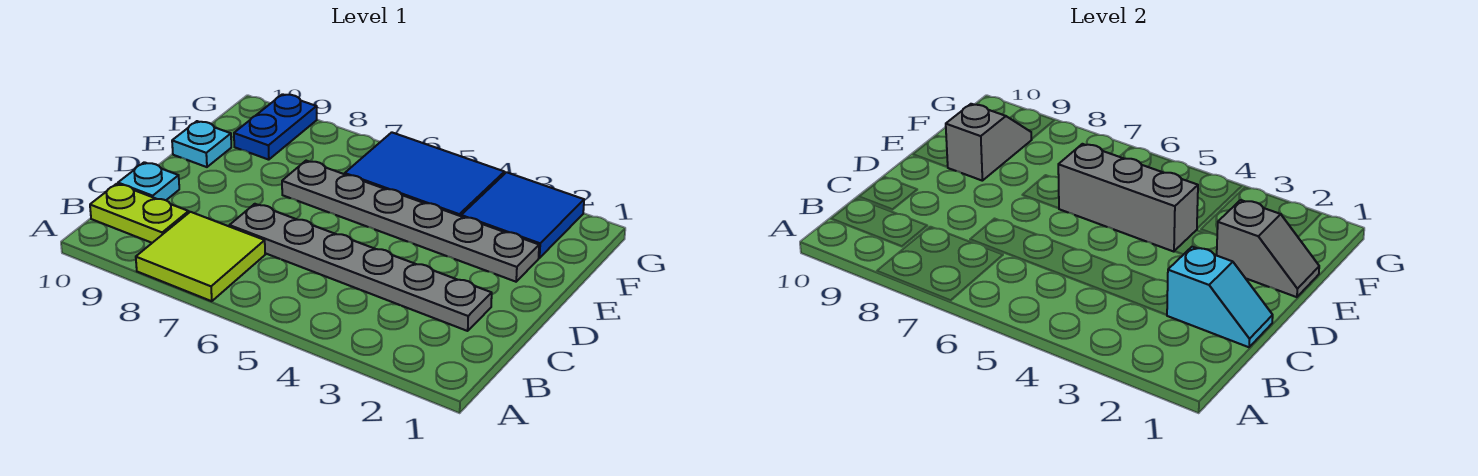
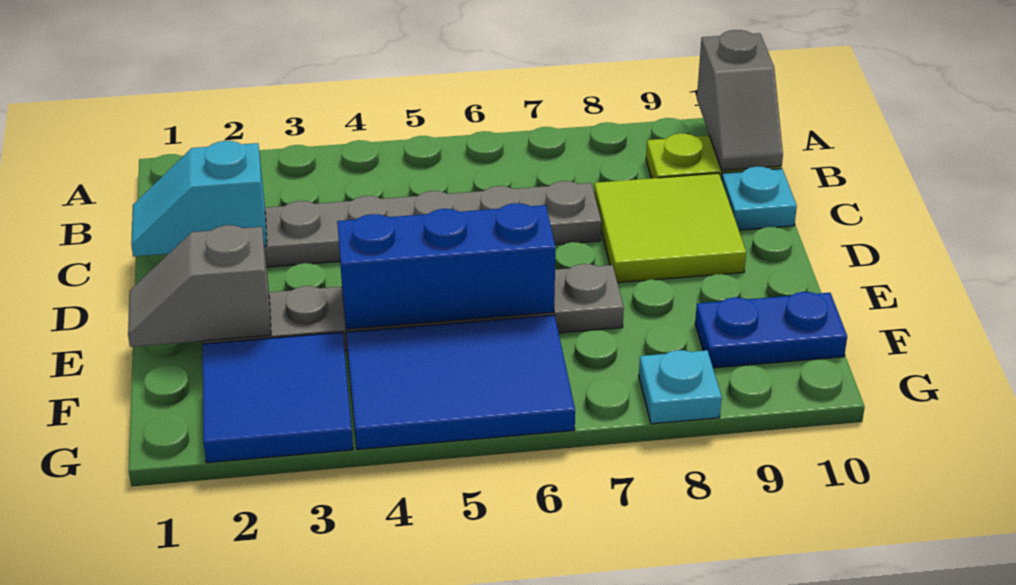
lime tile A7:B8 level 1 -> lime tile C8:D9 level 1
grey brick E4:E6 level 2 -> blue brick E4:E6 level 2
grey slope E9:F9 level 2 top E -> grey slope A10:B10 level 2 top A
cyan plate E10 level 1 -> cyan plate G8 level 1
blue plate F9:G9 level 1 -> blue plate F9:F10 level 1

